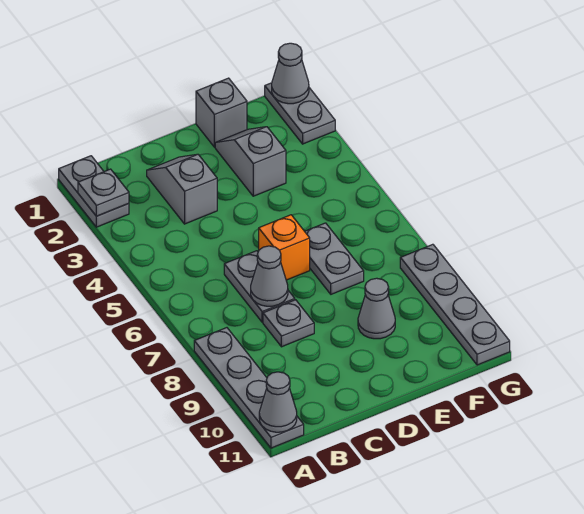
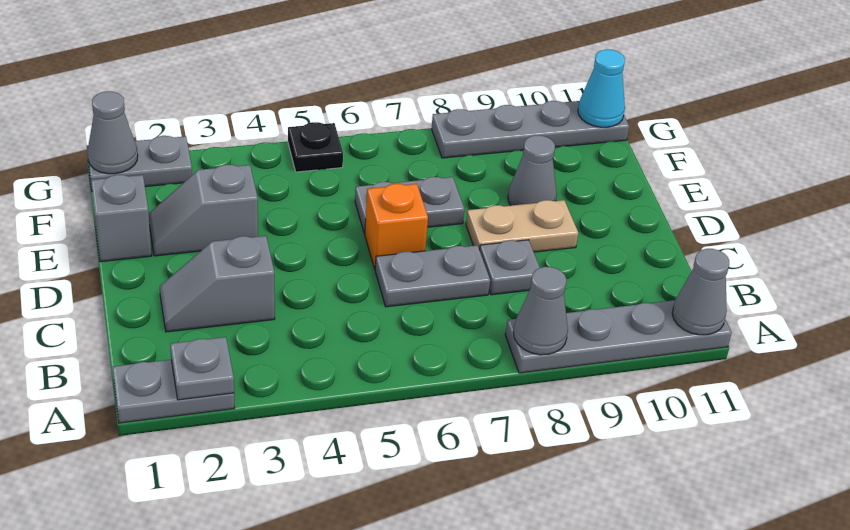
grey cone C7 level 2 -> grey cone A8 level 2
none -> tan plate D8:D9 level 1
none -> black plate G5 level 1
none -> cyan cone G11 level 2

